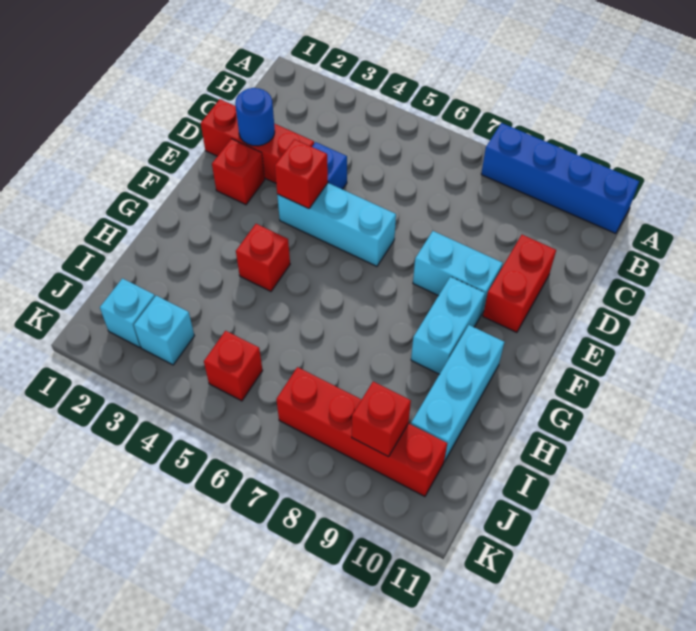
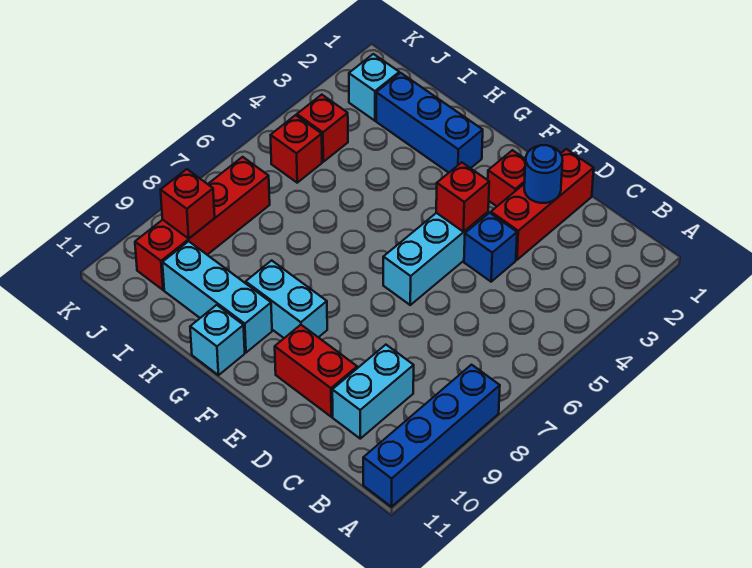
cyan brick E8:E9 level 1 -> cyan brick C9:C10 level 1
none -> blue brick G2:I2 level 1
red brick G4 level 1 -> red brick J4 level 1
cyan brick J3 level 1 -> cyan brick G11 level 1

